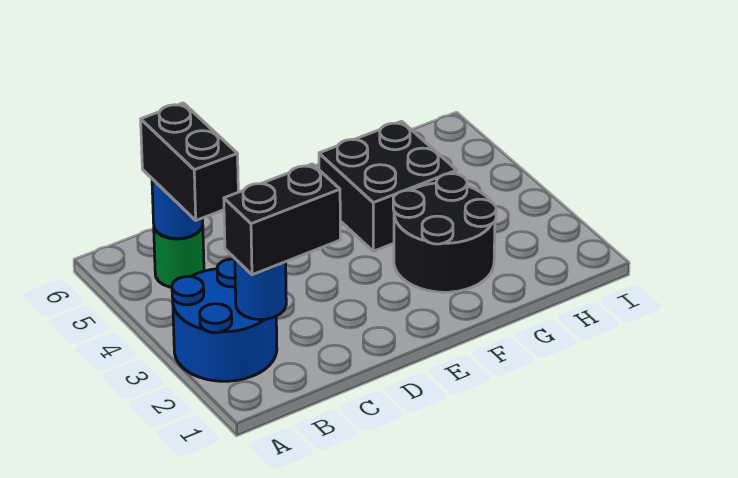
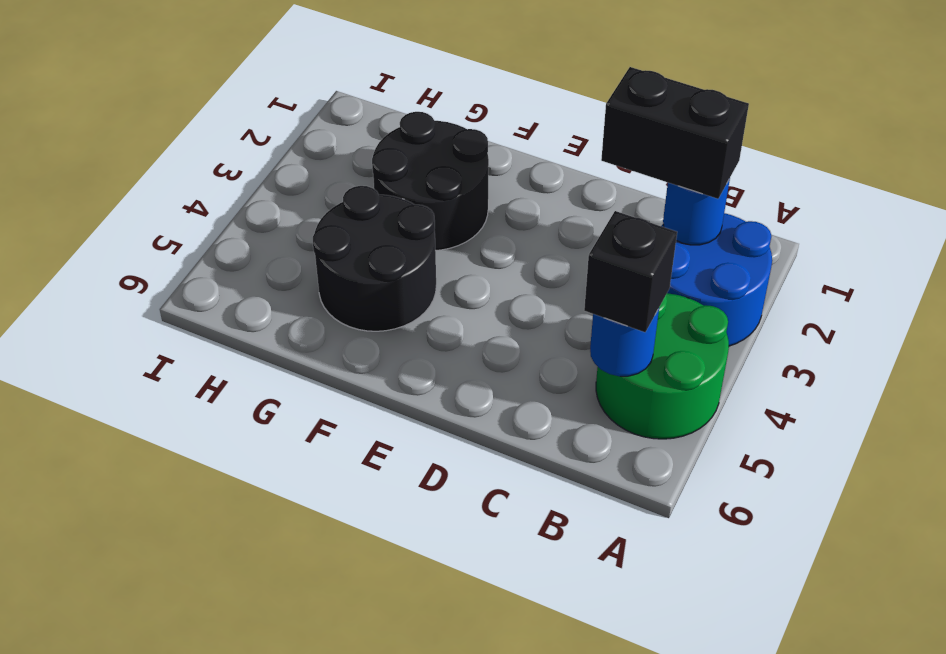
black brick B4:B5 level 3 -> black brick B5 level 3
green round brick B5 level 1 -> green round brick A4:B5 level 1
black brick F4:G5 level 1 -> black round brick F4:G5 level 1

